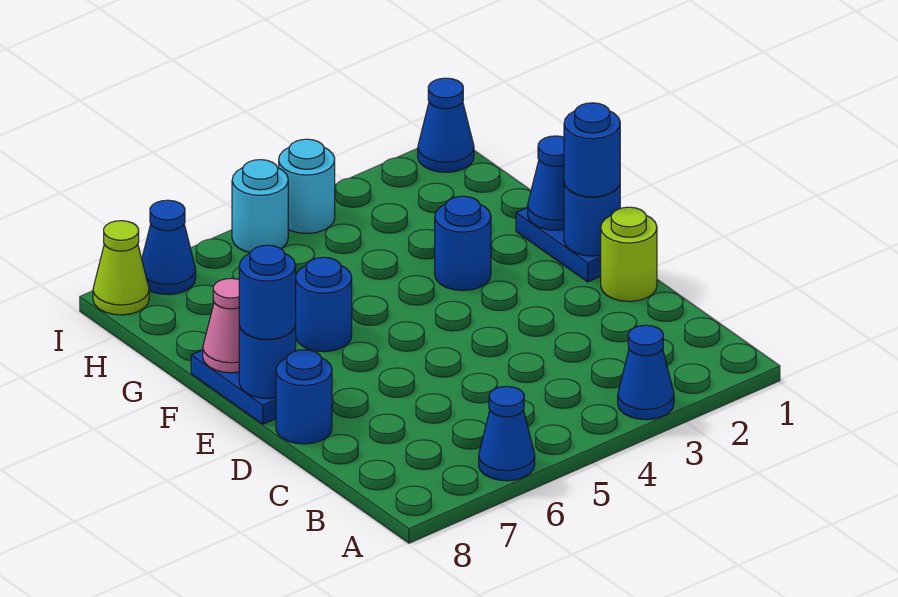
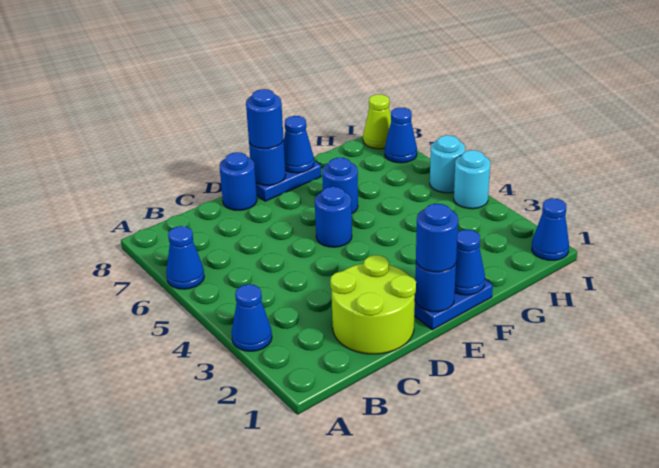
lime round brick D1 level 1 -> lime round brick C1:D2 level 1
blue round brick F3 level 1 -> blue round brick E5 level 1
pink cone F8 level 2 -> blue cone F8 level 2

